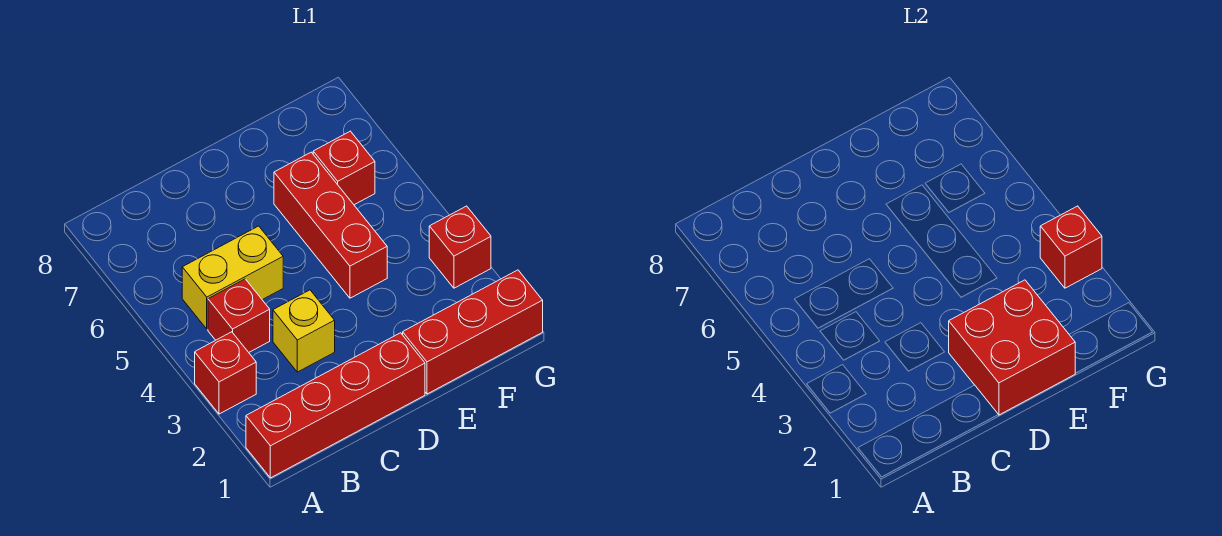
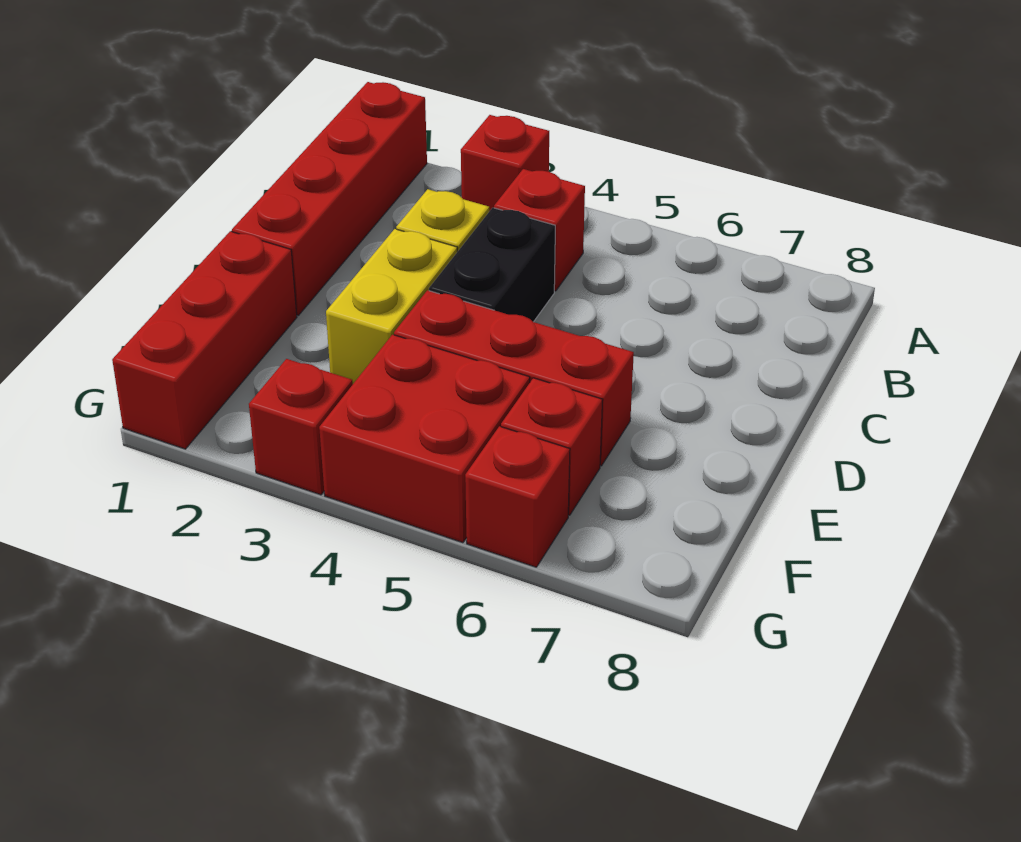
yellow brick B5:C5 level 1 -> yellow brick D3:E3 level 1
none -> black brick C4:D4 level 1
red brick D1:E2 level 2 -> red brick F4:G5 level 1
red brick G3 level 2 -> red brick G6 level 1

